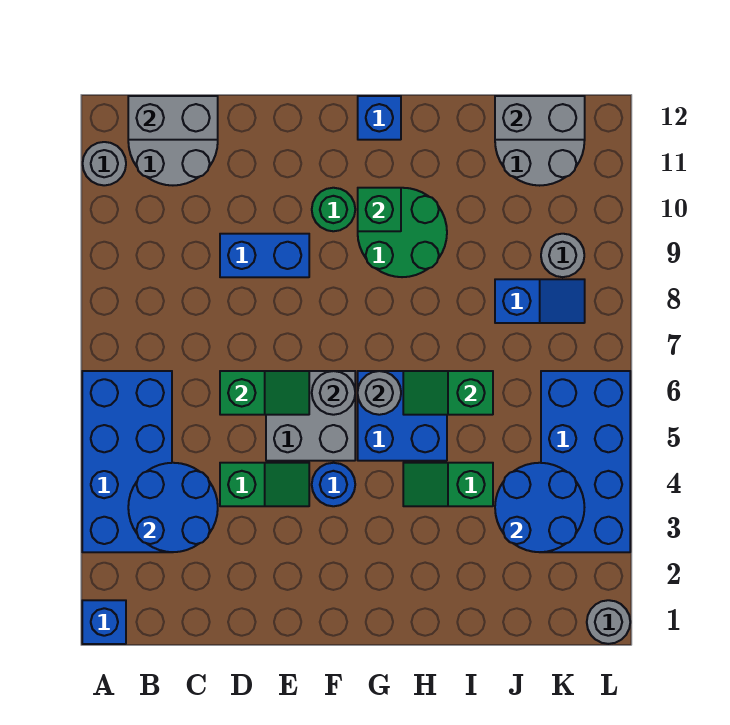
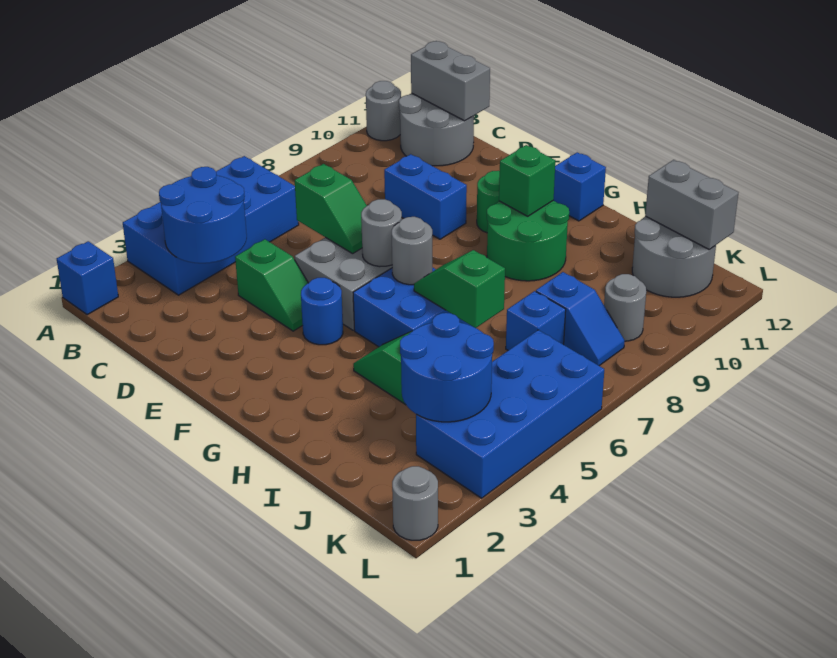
none -> blue brick J7 level 1

